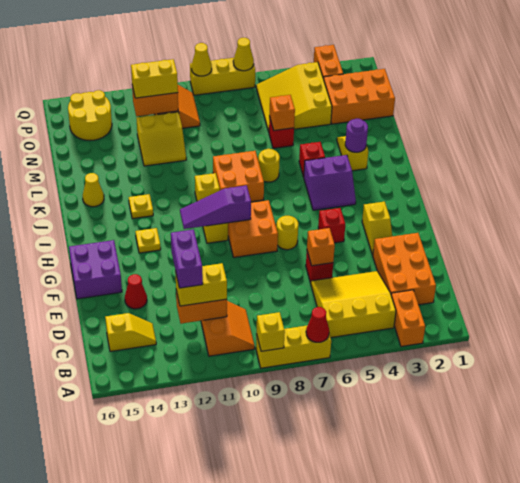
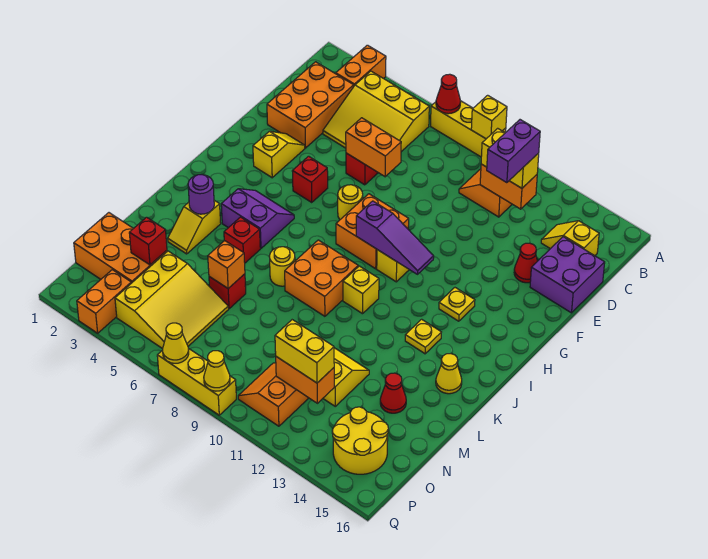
orange brick E6 level 2 -> orange brick E6:E7 level 2
purple brick F15:G16 level 1 -> purple brick D15:E16 level 1
none -> red cone M14 level 1
none -> red brick N3 level 2

